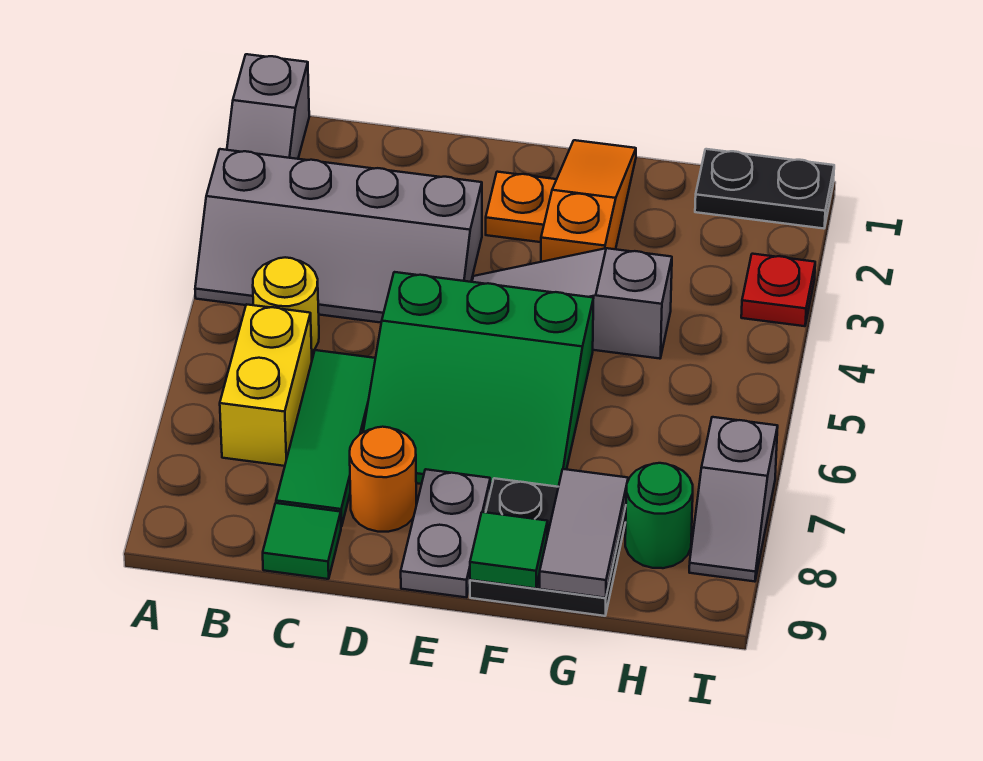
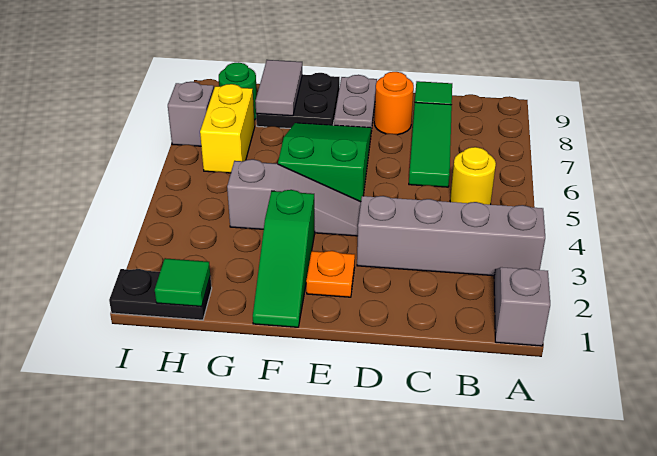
yellow brick B6:B7 level 1 -> yellow brick H6:H7 level 1
green slope D5:F7 level 1 top 5 -> green slope E5:F7 level 1 top 5
orange slope F1:F3 level 1 top 3 -> green slope F1:F3 level 1 top 3
green tile F9 level 2 -> green tile H1 level 2
red plate I3 level 1 -> none

